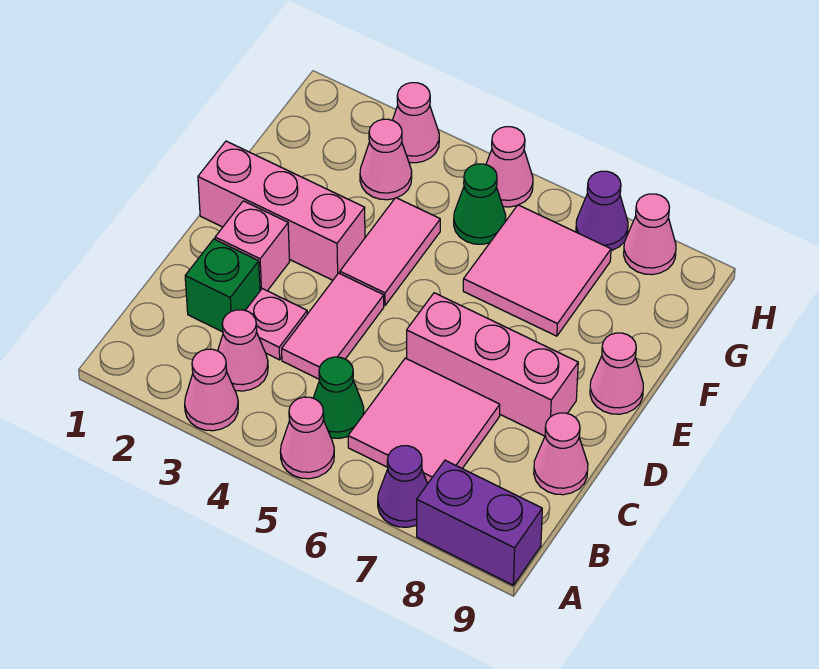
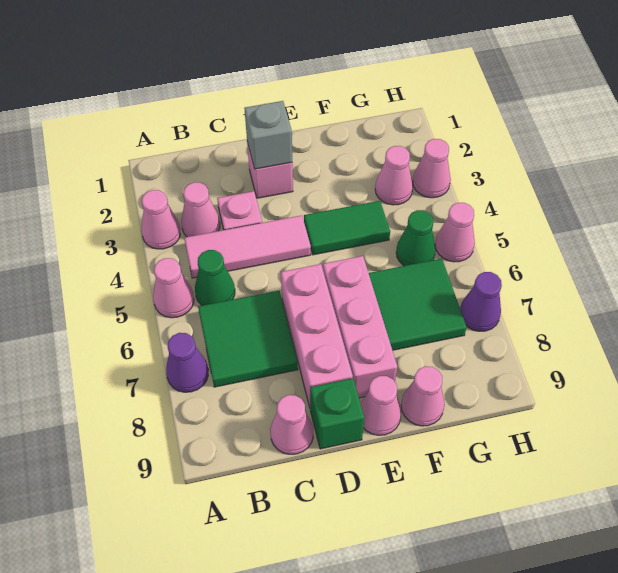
purple brick A8:A9 level 1 -> none
pink tile B6:C7 level 1 -> green tile B6:C7 level 1
green brick C2 level 1 -> green brick D9 level 1
pink tile C4:D4 level 1 -> pink tile B4:D4 level 1
none -> grey brick D2 level 2
pink brick E1:E3 level 1 -> pink brick E6:E8 level 1
pink tile E4:F4 level 1 -> green tile E4:F4 level 1
pink tile F6:G7 level 1 -> green tile F6:G7 level 1
pink cone H8 level 1 -> pink cone F9 level 1

